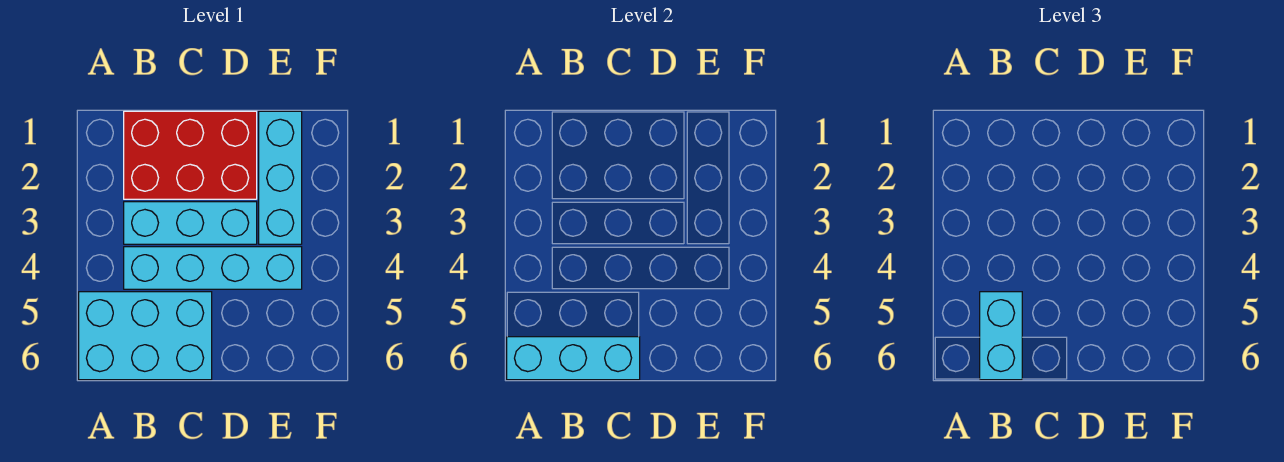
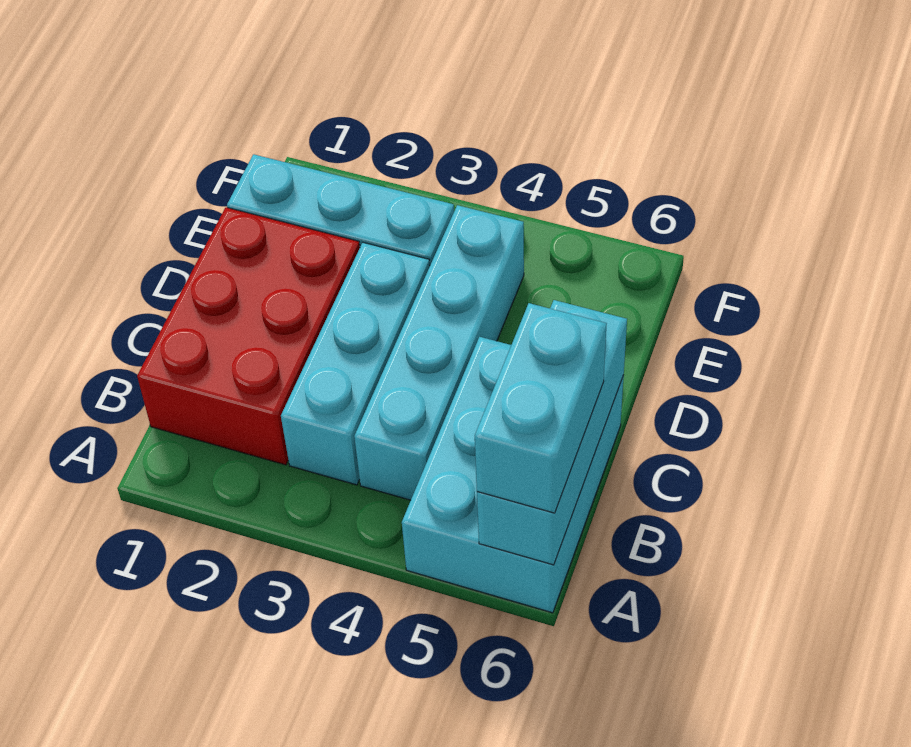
cyan brick B5:B6 level 3 -> cyan brick A6:B6 level 3

